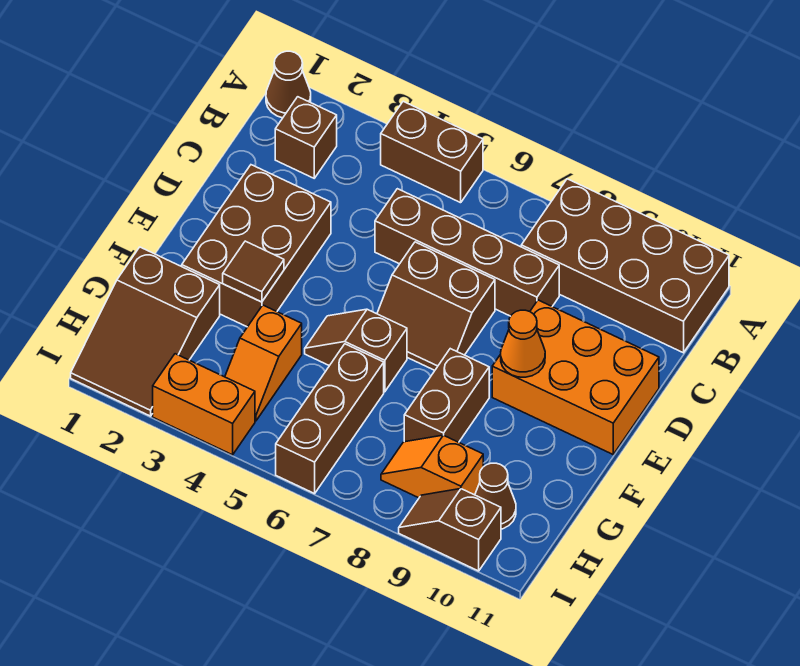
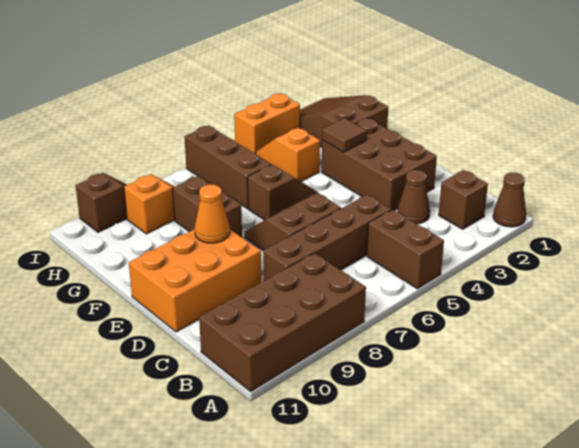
brown brick A4:A5 level 1 -> brown brick A5:B5 level 1
brown cone H10 level 1 -> brown cone C3 level 1

